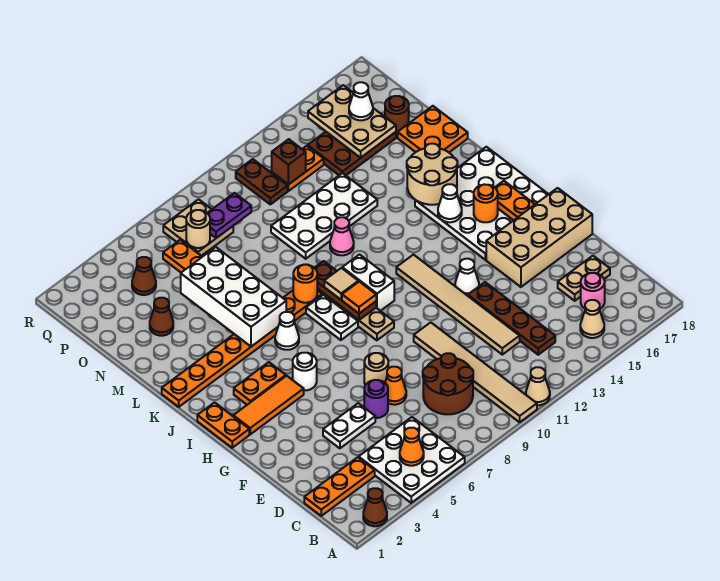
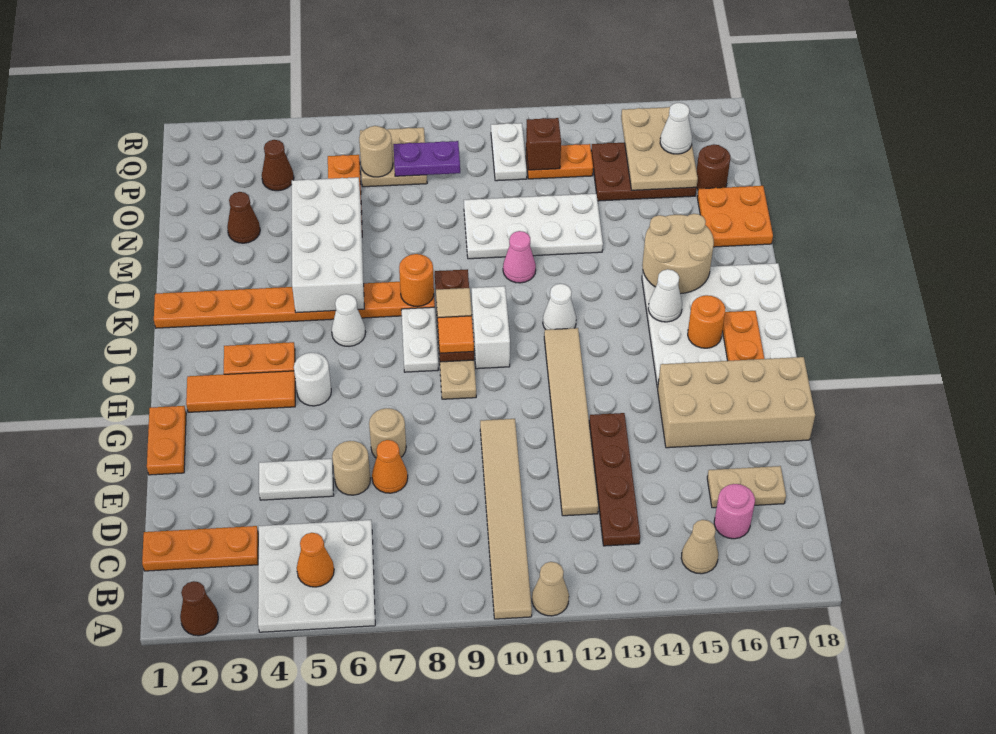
brown round brick C8:D9 level 1 -> none
purple round brick E6 level 1 -> tan round brick E6 level 1
white cone G13 level 1 -> white cone J12 level 1
orange plate H1:I1 level 1 -> orange plate F1:G1 level 1
brown plate P11:Q11 level 1 -> white plate P11:Q11 level 1

